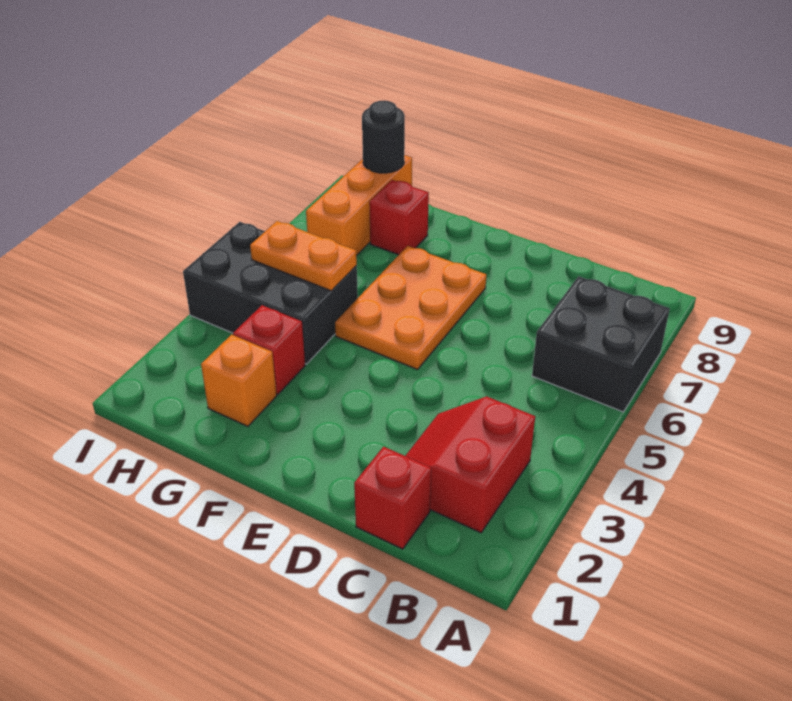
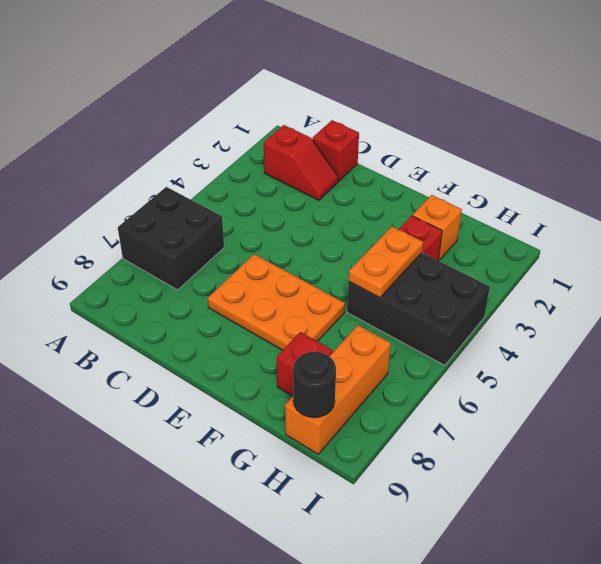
red slope B2:C3 level 1 top B -> red slope B2:C2 level 1 top B
orange plate E5:F7 level 1 -> orange plate D6:F7 level 1
orange plate G5:H5 level 2 -> orange plate G4:G5 level 2

